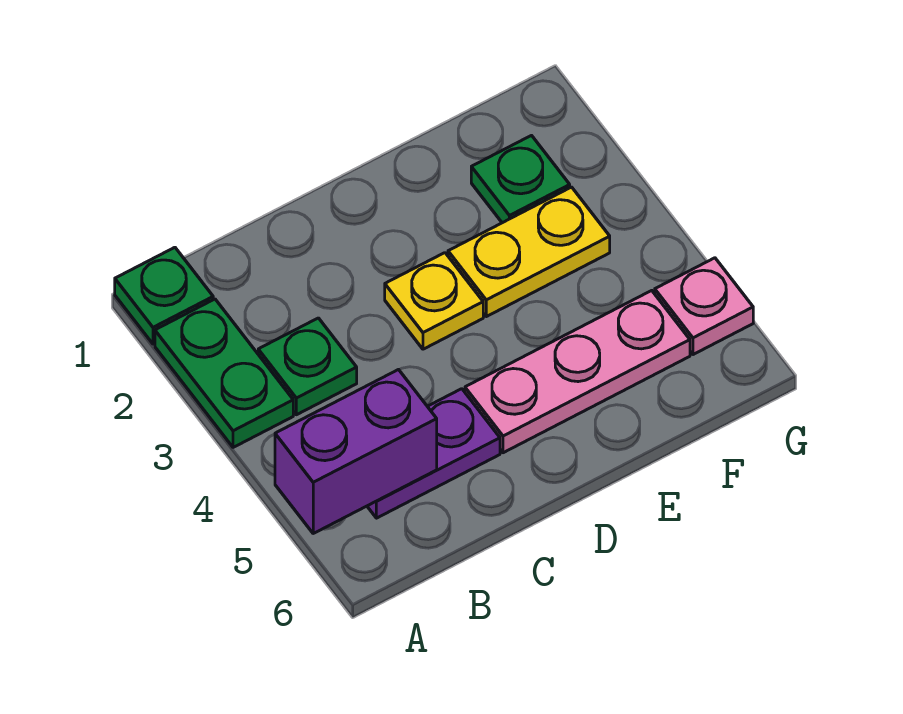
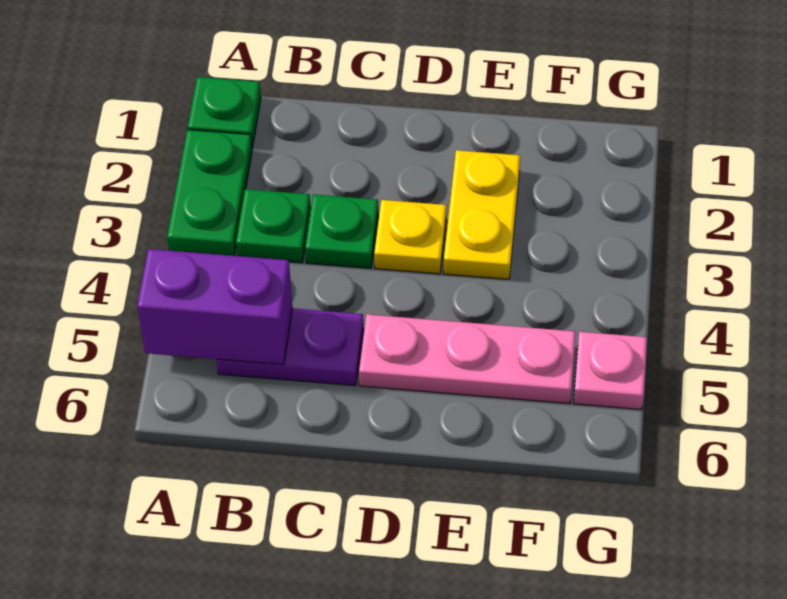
yellow plate E3:F3 level 1 -> yellow plate E2:E3 level 1
green plate F2 level 1 -> green plate C3 level 1

